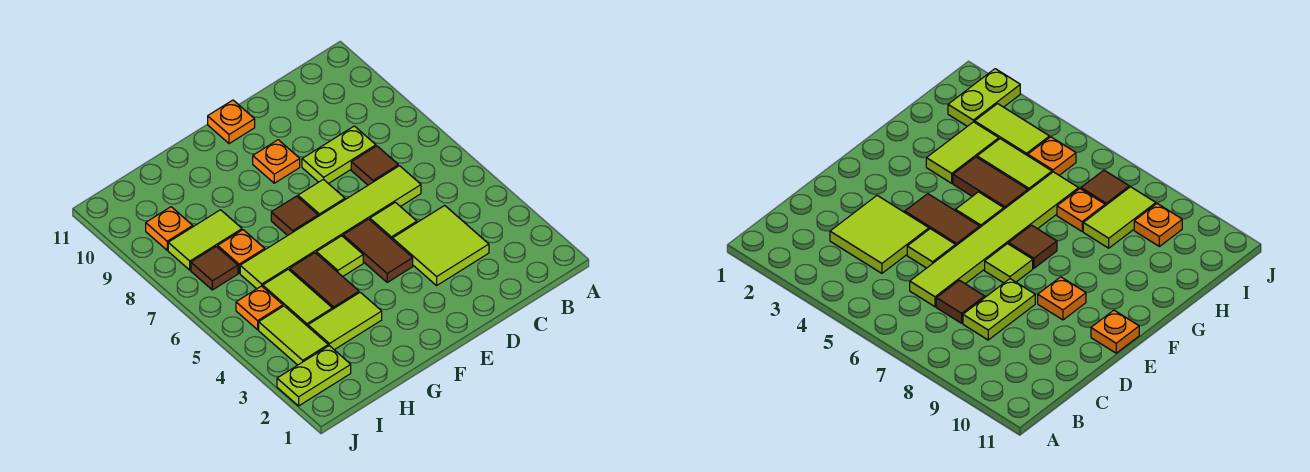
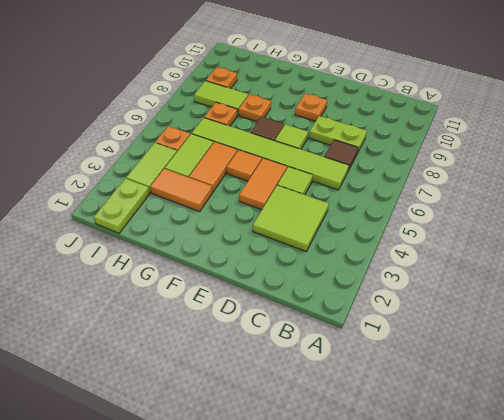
brown tile E4:E5 level 1 -> orange tile E4:E5 level 1
orange plate E11 level 1 -> orange plate G8 level 1
lime tile F5 level 1 -> orange tile F5 level 1
lime tile G3:H3 level 1 -> orange tile G3:H3 level 1
brown tile G4:G5 level 1 -> orange tile G4:G5 level 1
lime plate I2:J2 level 1 -> lime plate I1:I2 level 1
brown tile I7 level 1 -> none

